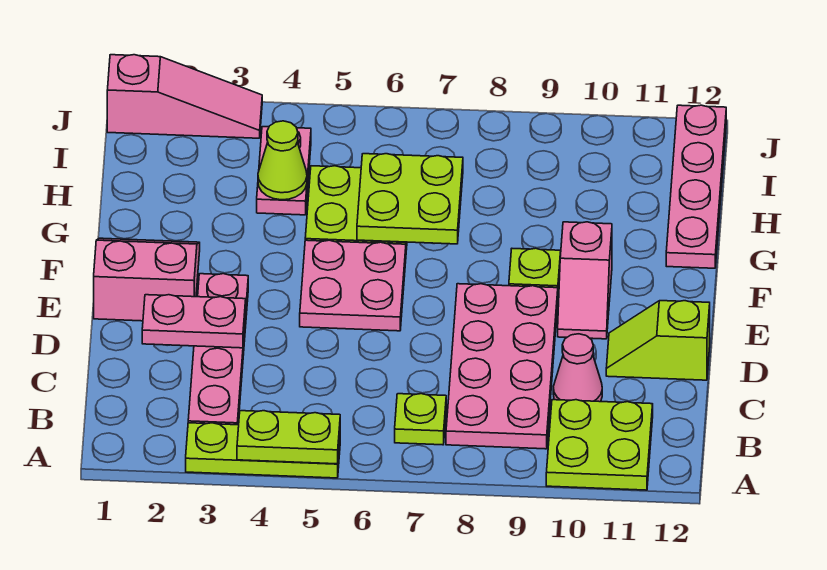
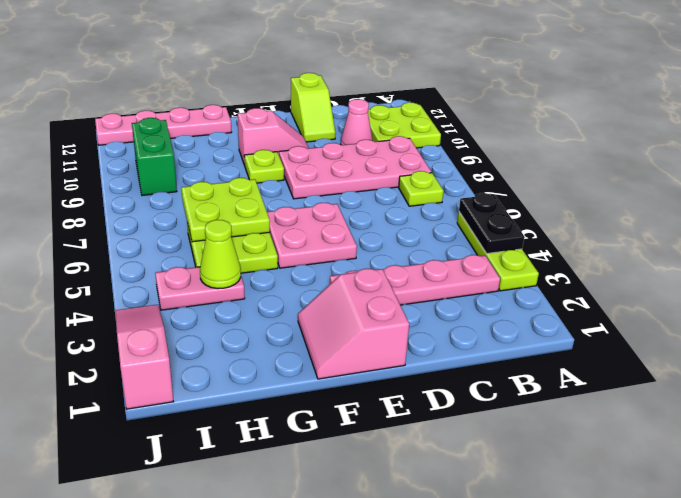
lime plate A4:A5 level 2 -> black plate A4:A5 level 2
pink plate D2:D3 level 2 -> none
none -> green brick I9:I10 level 1

